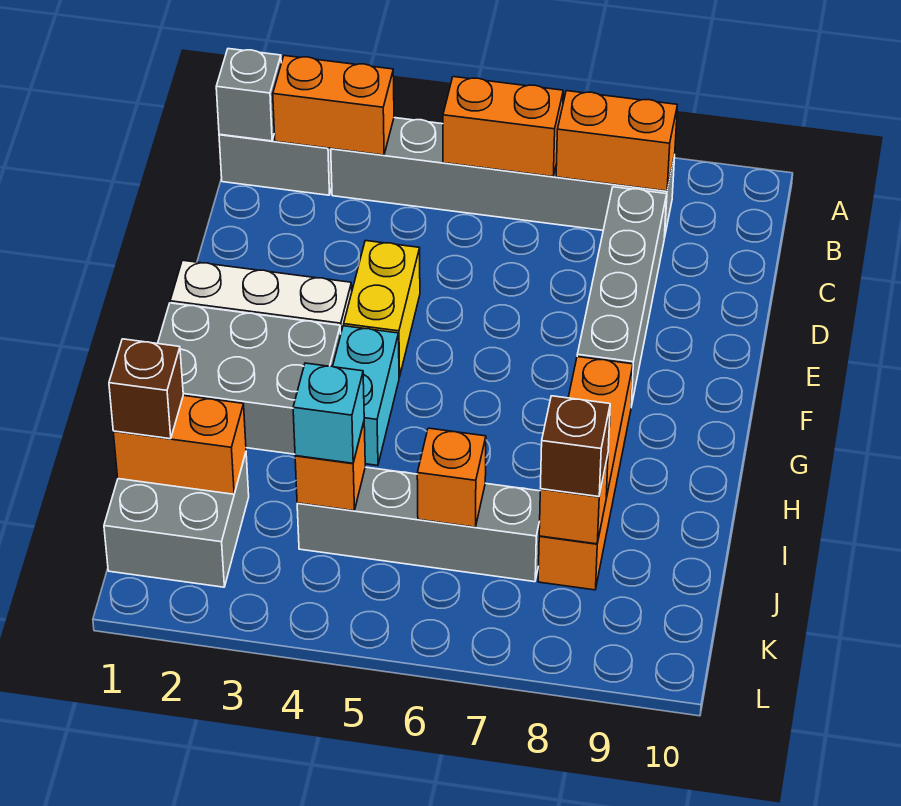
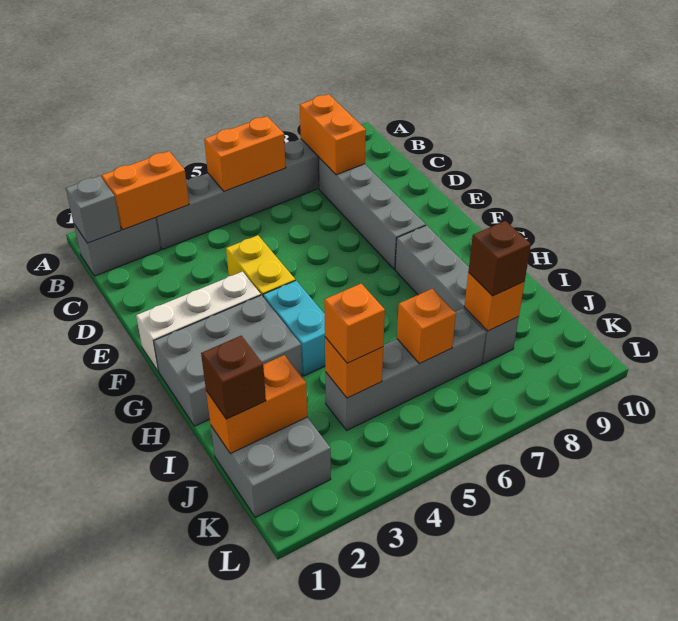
orange brick B7:B8 level 2 -> orange brick B8:C8 level 2
orange brick G8:J8 level 1 -> grey brick G8:J8 level 1
cyan brick J4 level 3 -> orange brick J4 level 3

